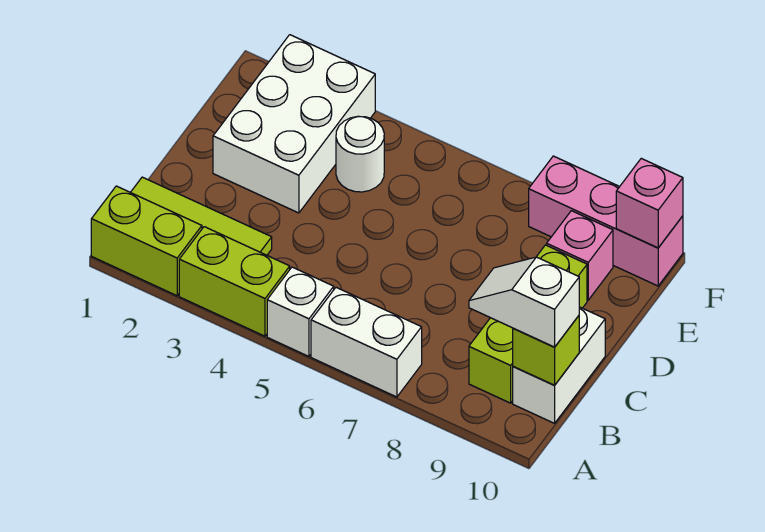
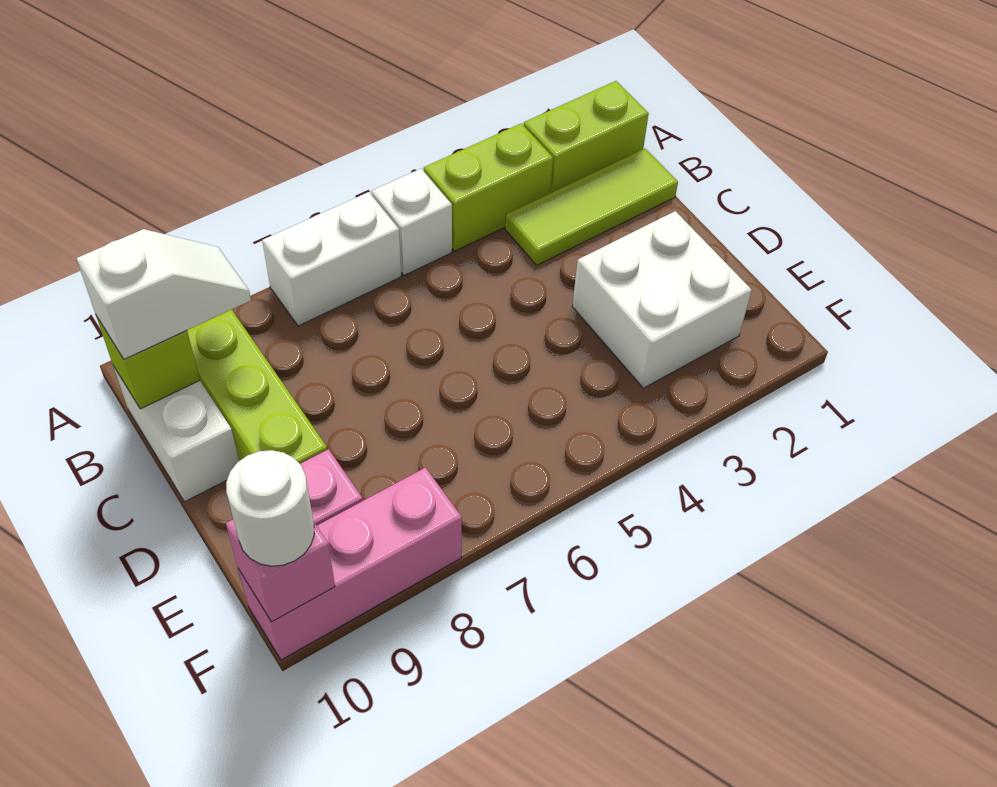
white brick D2:F3 level 1 -> white brick D2:E3 level 1
white round brick E4 level 1 -> white round brick F10 level 3

